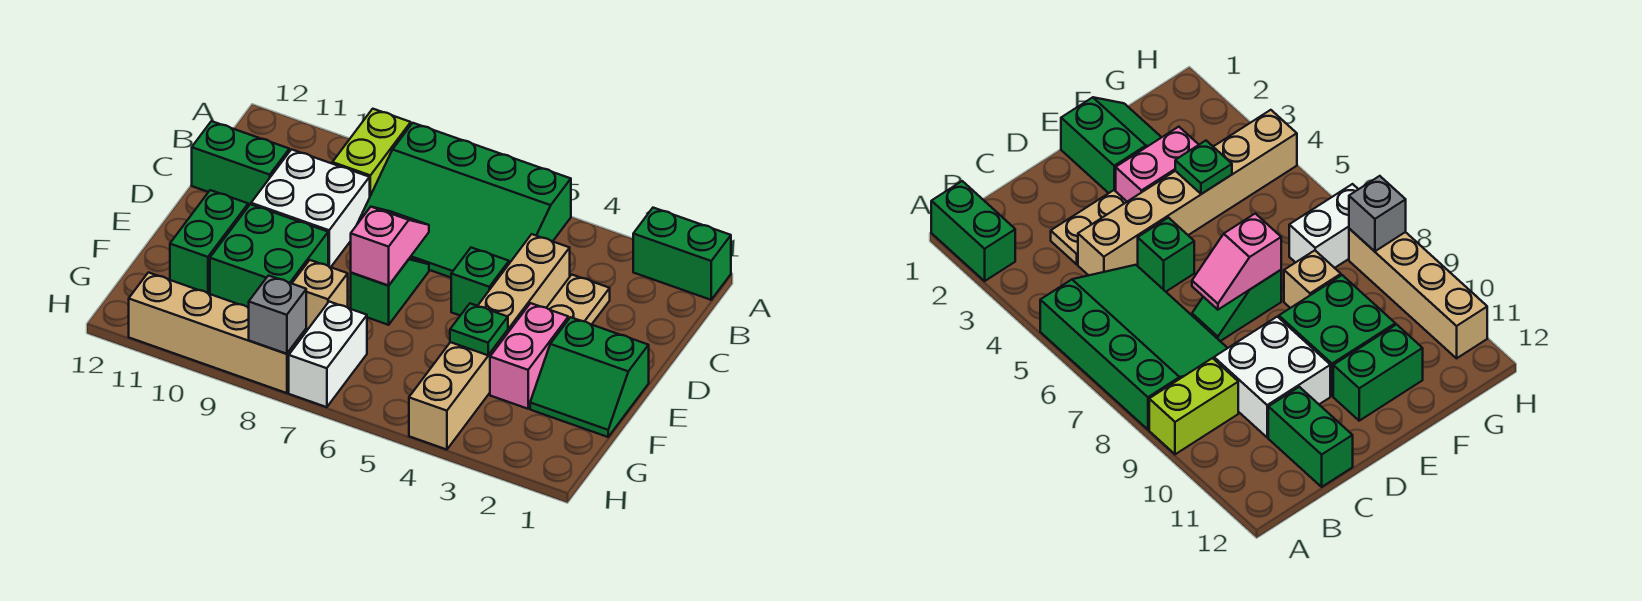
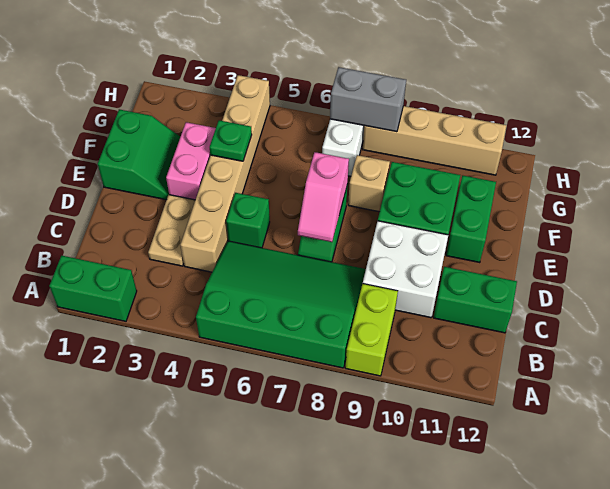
green slope E1:F2 level 1 top E -> green slope E1:F2 level 1 top 1
grey brick H8 level 2 -> grey brick H7:H8 level 2

